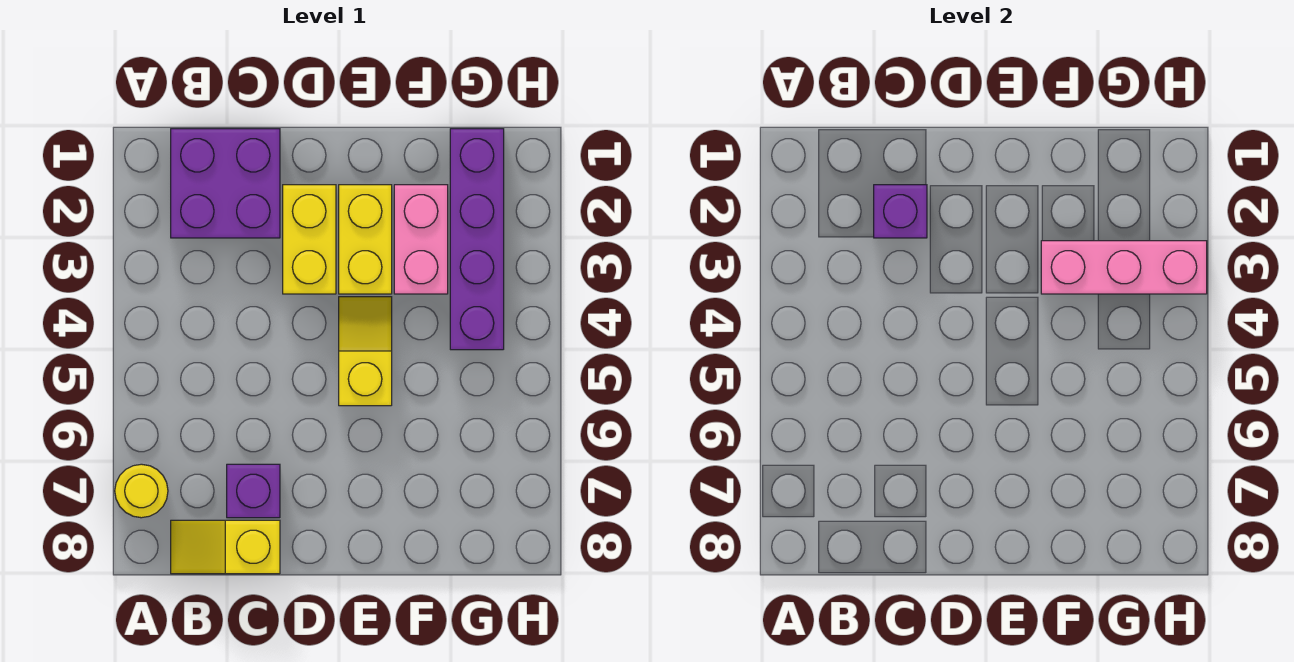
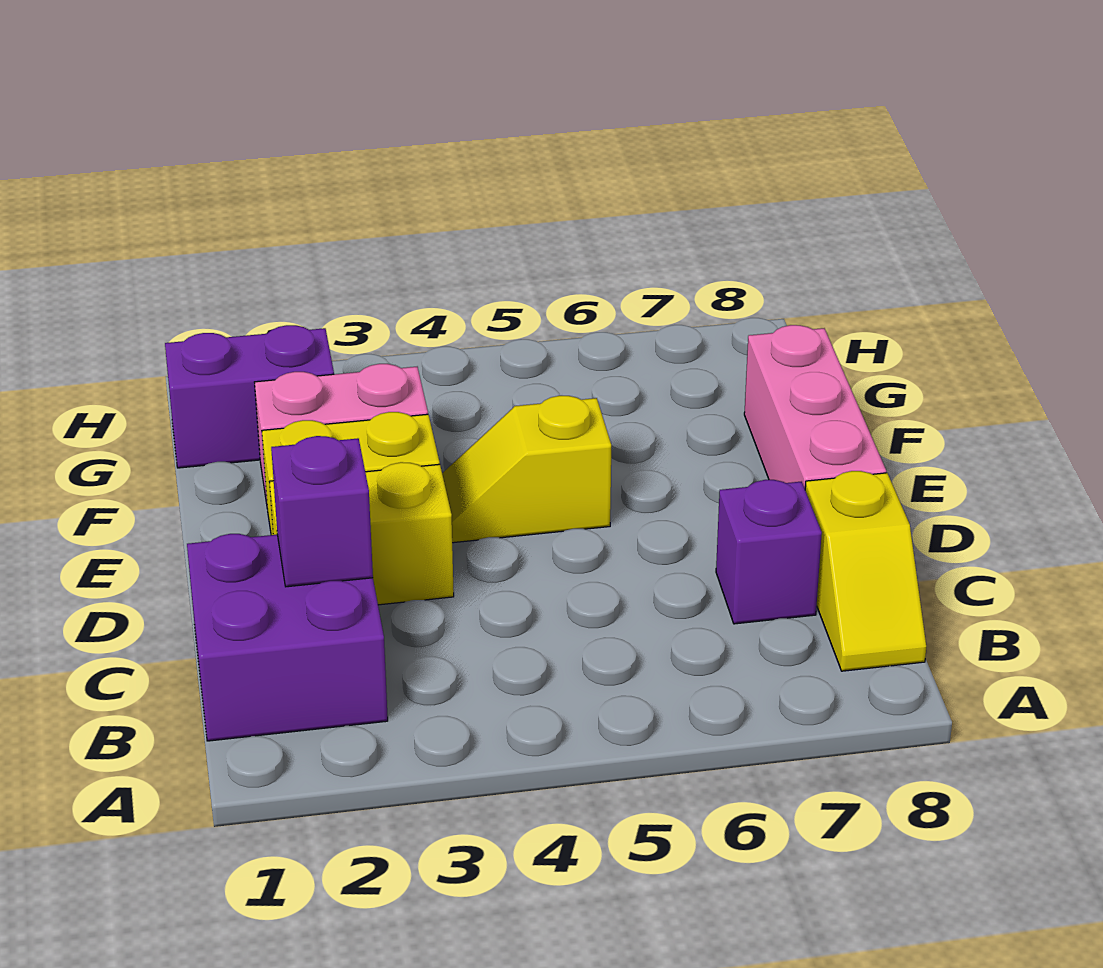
yellow round brick A7 level 1 -> none
pink brick F3:H3 level 2 -> pink brick D8:F8 level 1
purple brick G1:G4 level 1 -> purple brick G1:G2 level 1

